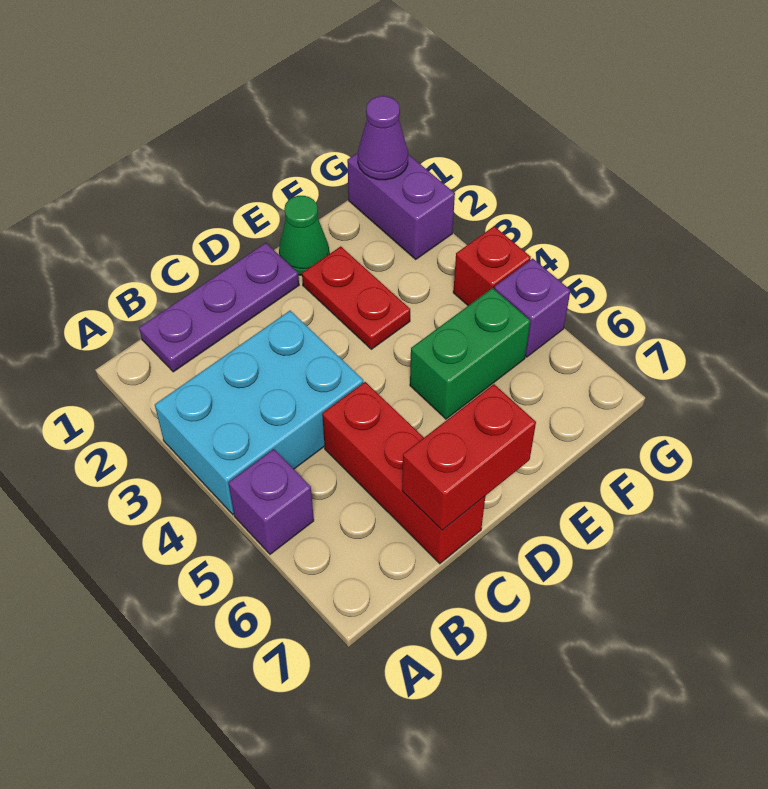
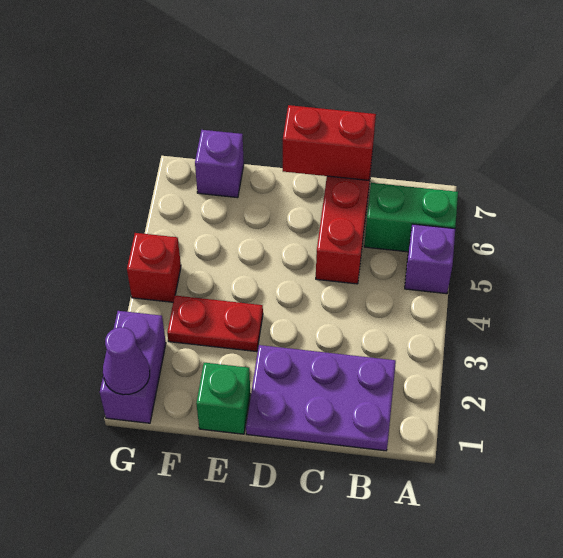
cyan brick A3:C4 level 1 -> none
purple plate B1:D1 level 1 -> purple plate B1:D2 level 1
green cone E1 level 1 -> green brick E1 level 1
red plate E2:E3 level 1 -> red plate E3:F3 level 1
green brick E5:F5 level 1 -> green brick A6:B6 level 1
purple brick G5 level 1 -> purple brick F7 level 1

